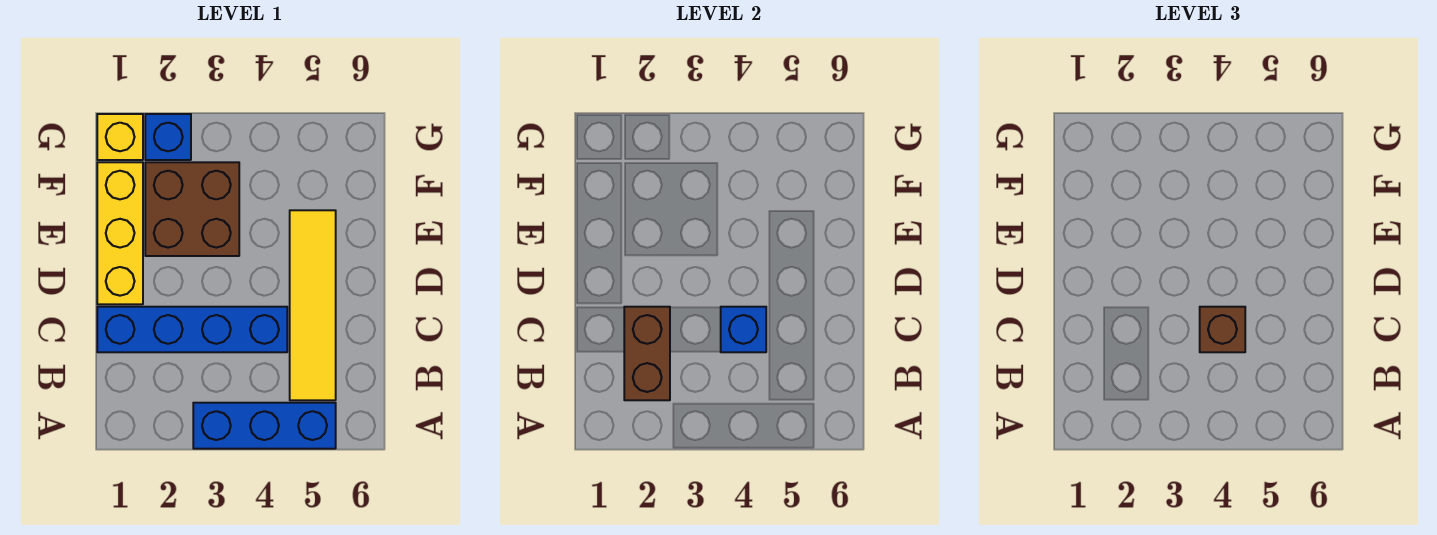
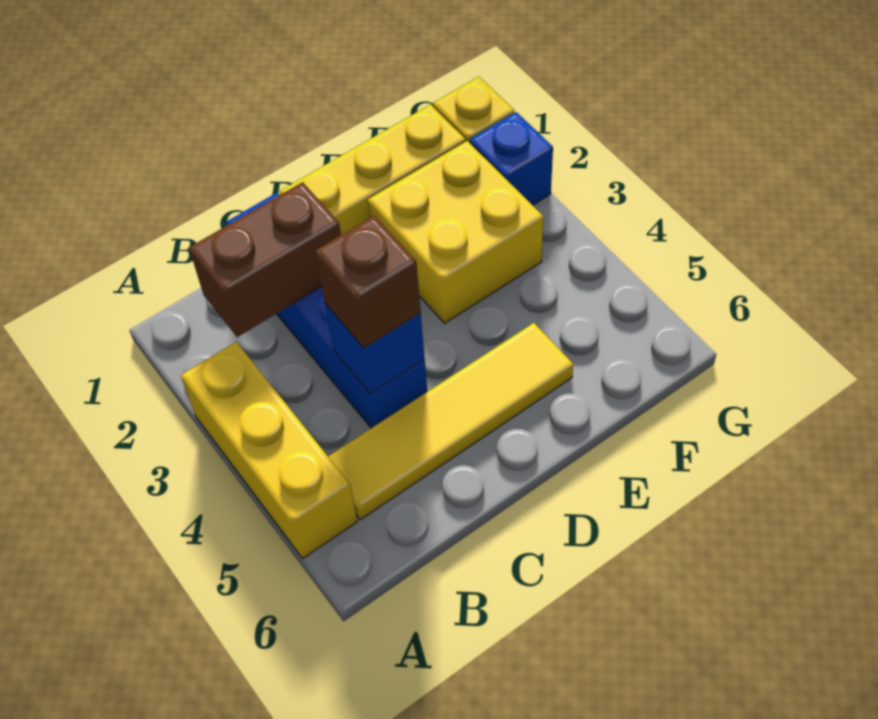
blue brick A3:A5 level 1 -> yellow brick A3:A5 level 1
brown brick E2:F3 level 1 -> yellow brick E2:F3 level 1

